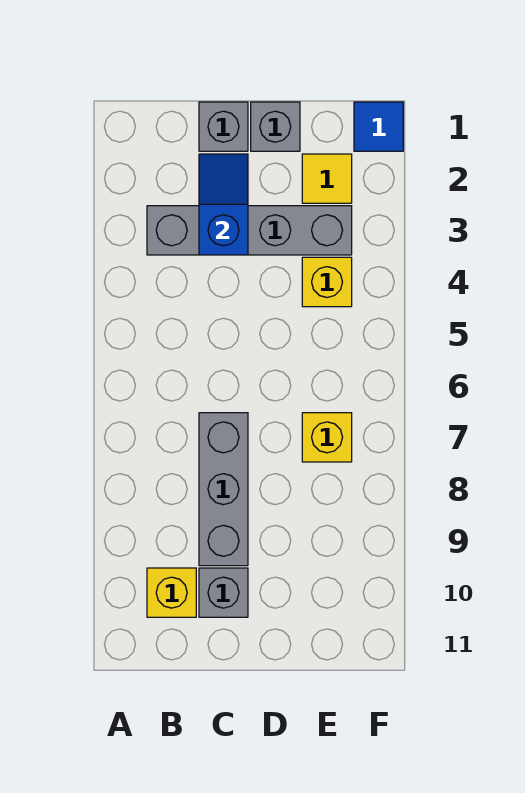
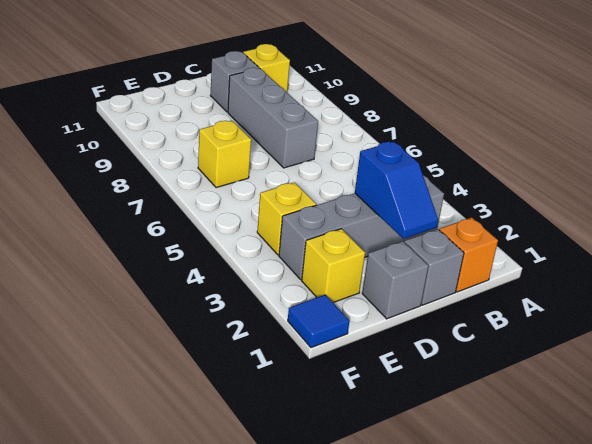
none -> orange brick B1 level 1
yellow tile E2 level 1 -> yellow brick E2 level 1

